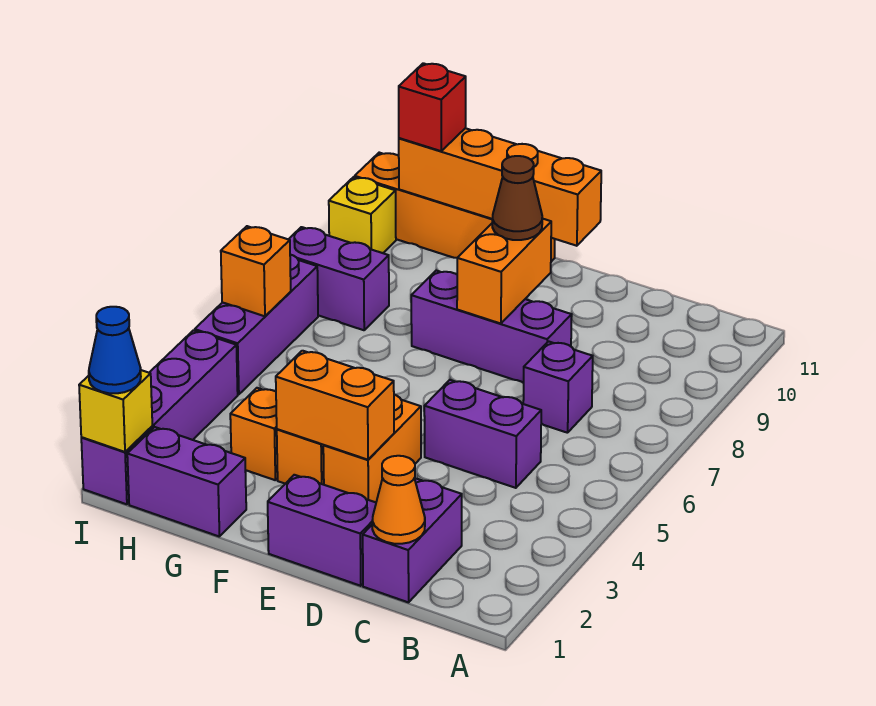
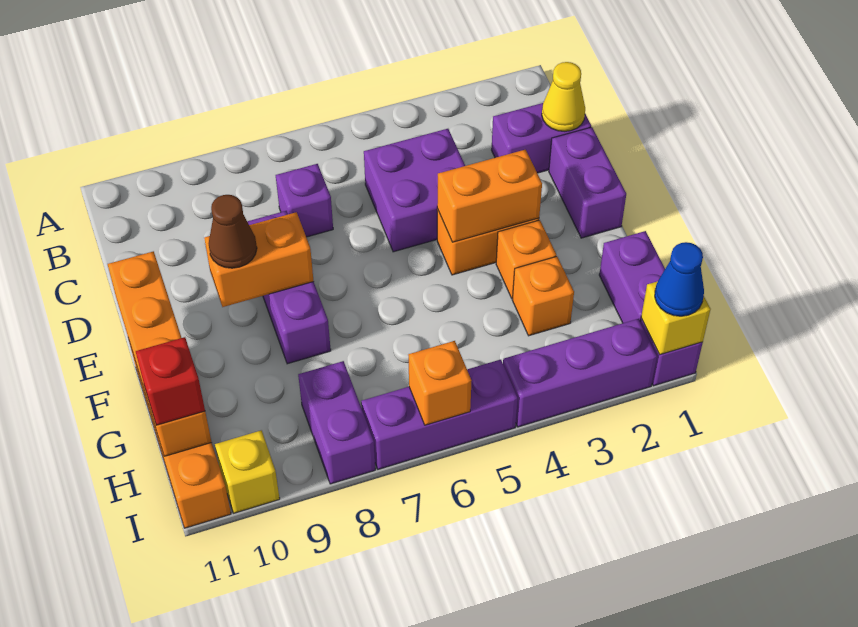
orange cone C1 level 2 -> yellow cone C1 level 2
purple brick C5:D5 level 1 -> purple brick C4:D5 level 1
orange brick E3:F3 level 2 -> orange brick E3:E4 level 2

